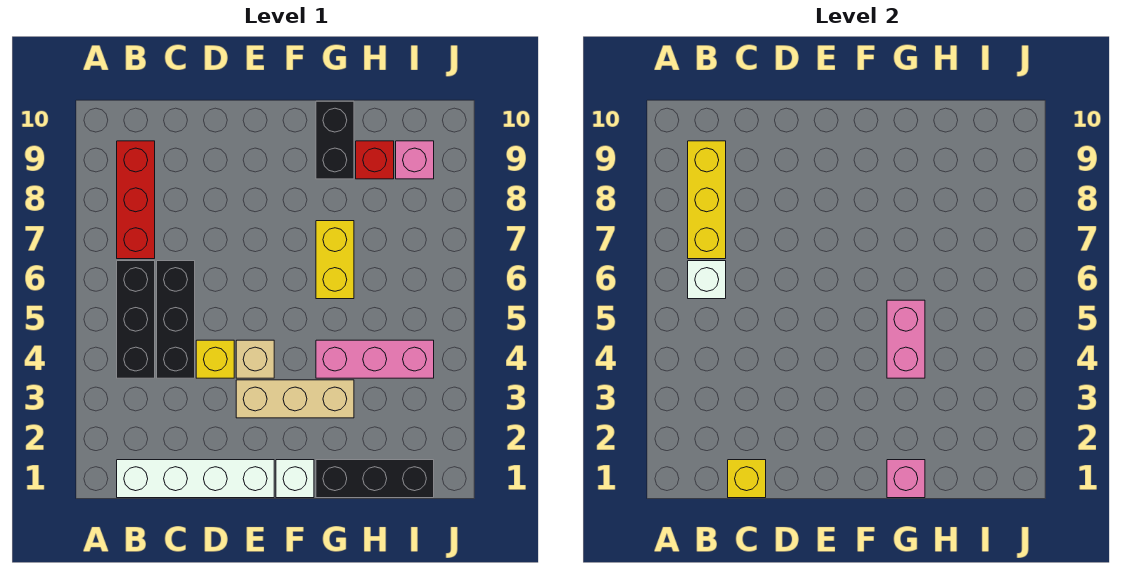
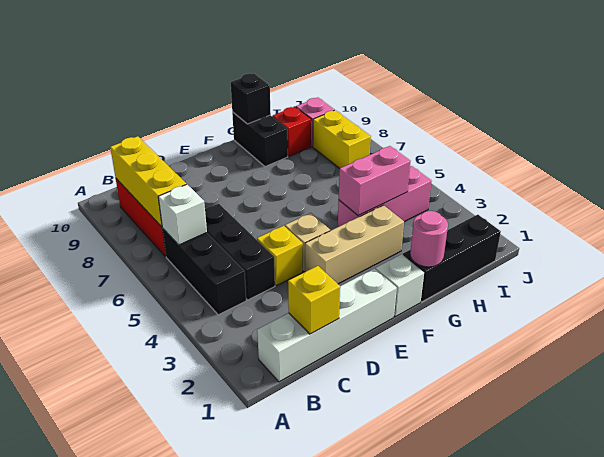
pink brick G1 level 2 -> pink round brick G1 level 2
pink brick G4:G5 level 2 -> pink brick G4:H4 level 2
yellow brick G6:G7 level 1 -> yellow brick I7:I8 level 1
none -> black brick G10 level 2

